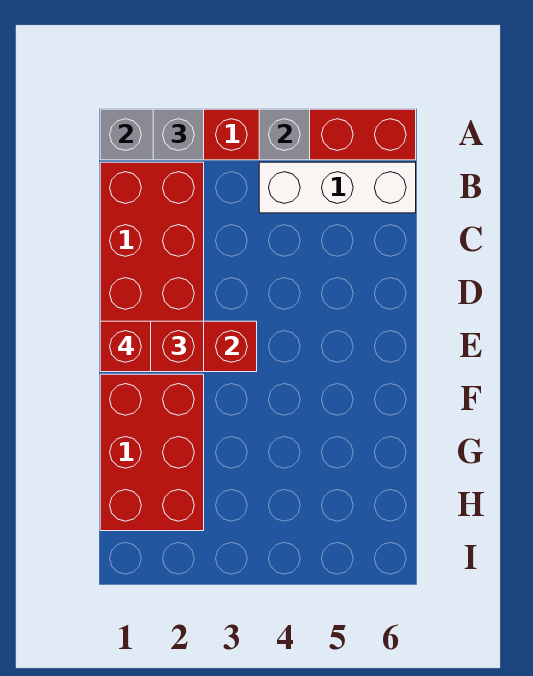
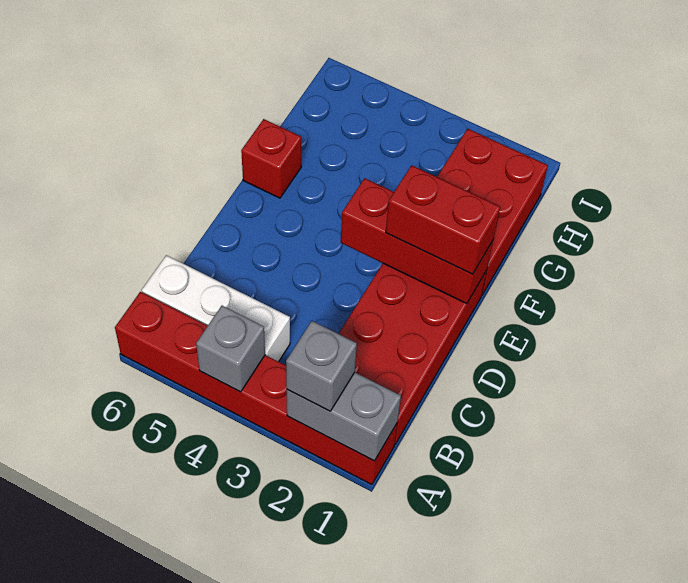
red brick E1 level 4 -> red brick F6 level 1

